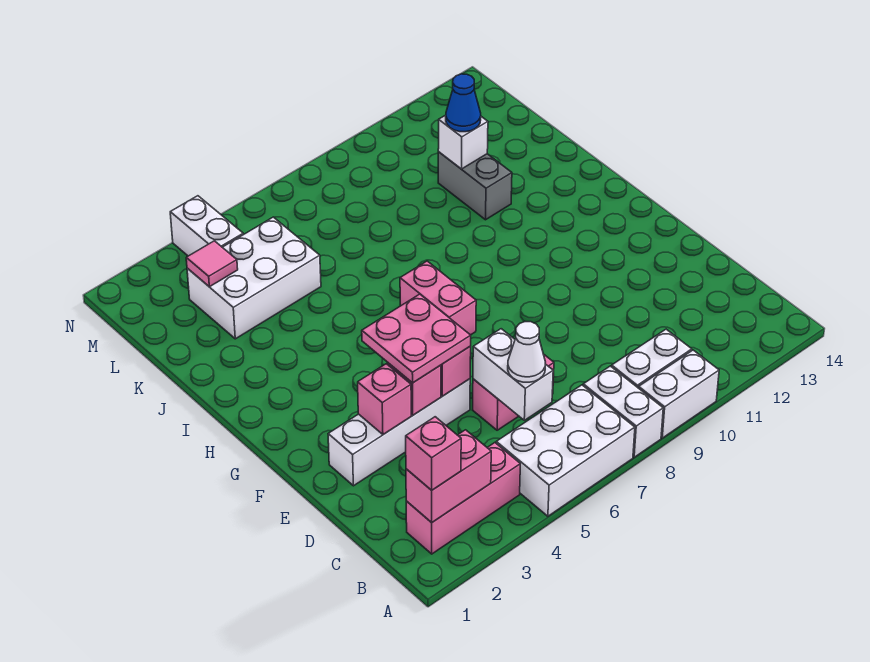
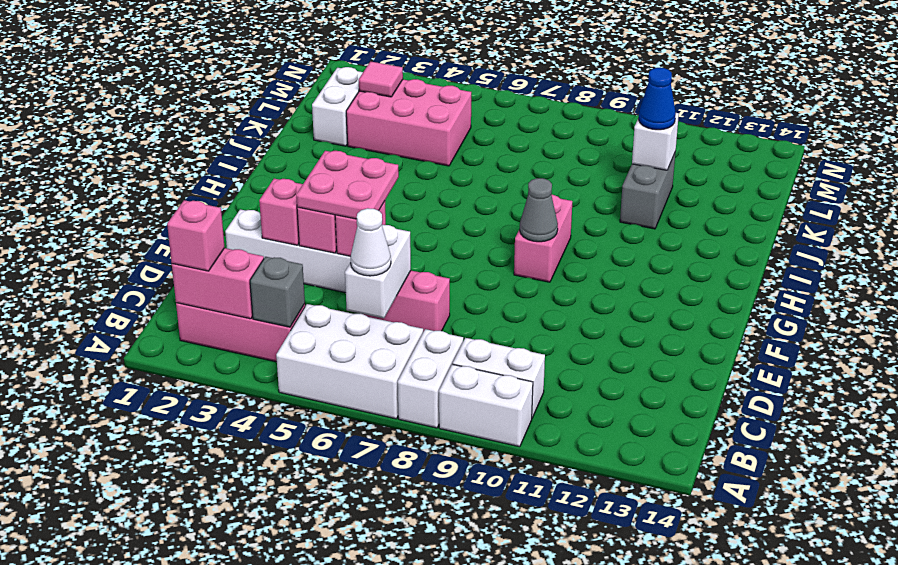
none -> grey brick B4 level 2
pink brick G7:H7 level 1 -> pink brick G9:H9 level 1
none -> grey cone G9 level 2
white brick K3:L5 level 1 -> pink brick K3:L5 level 1
white brick M4:N4 level 1 -> white brick K2:L2 level 1

